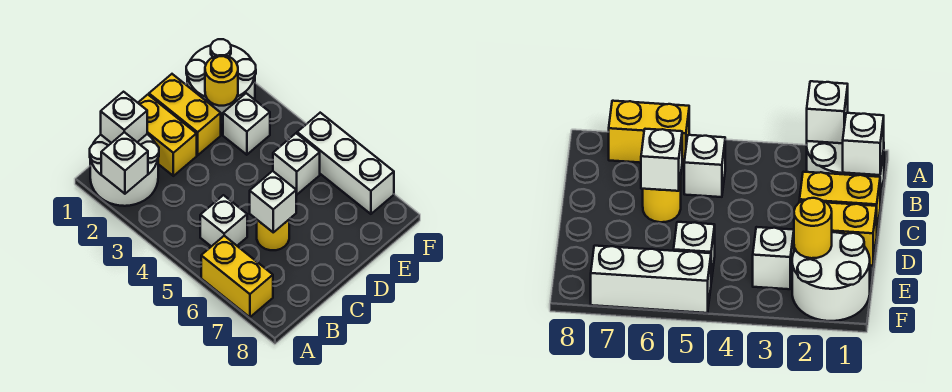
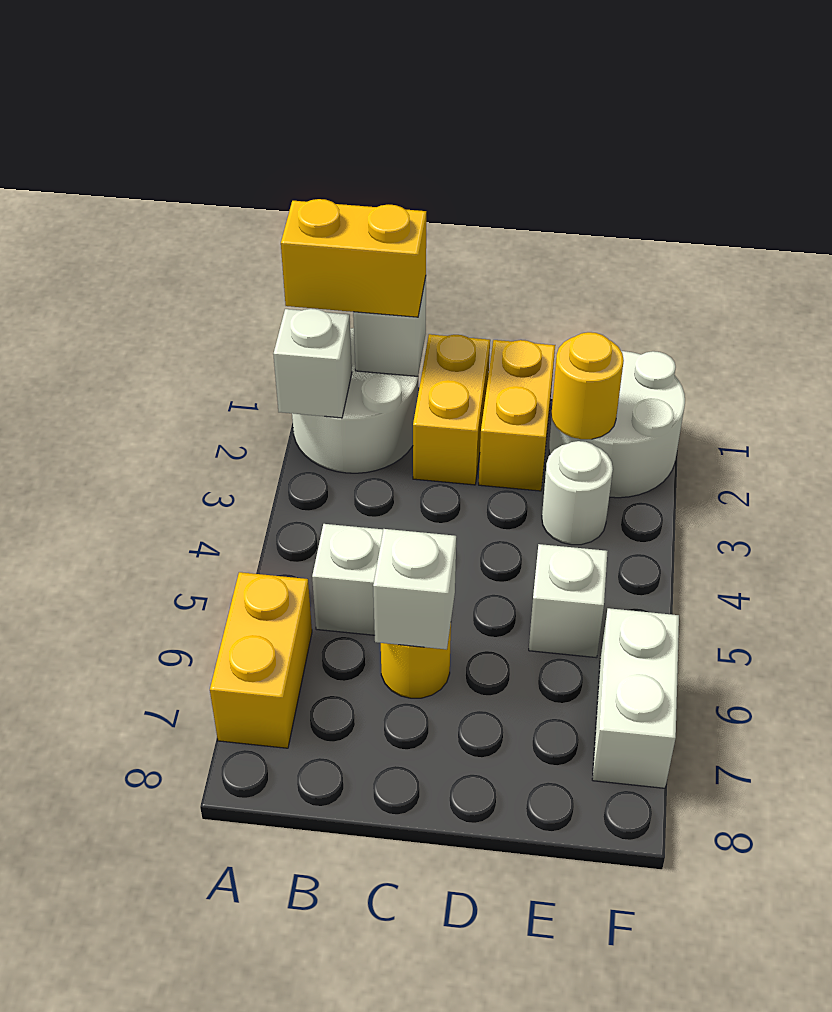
none -> yellow brick A1:B1 level 3
white brick E3 level 1 -> white round brick E3 level 1
white brick F5:F7 level 1 -> white brick F6:F7 level 1

